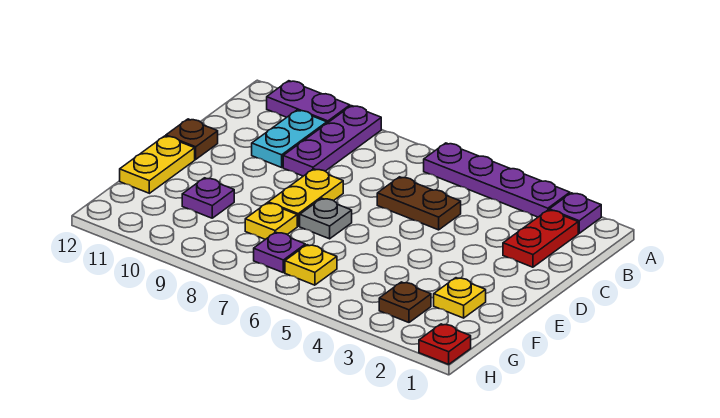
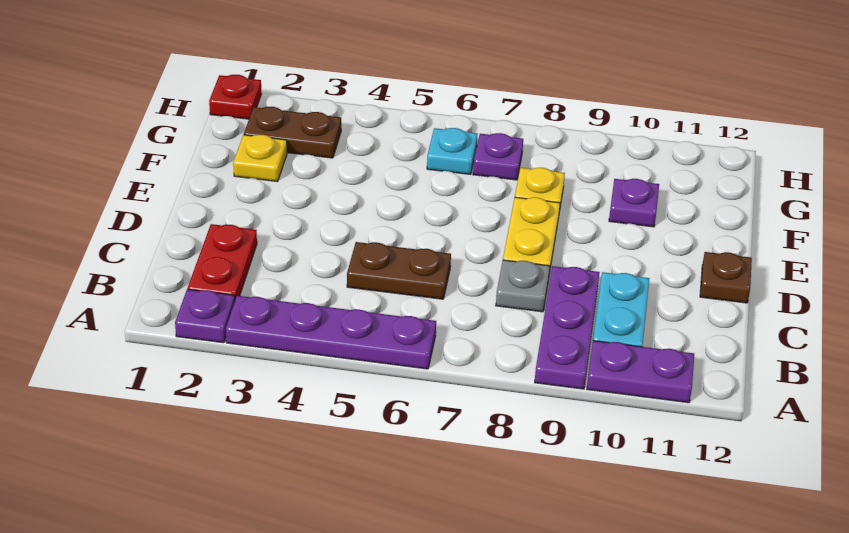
grey plate E7 level 1 -> grey plate C8 level 1
yellow plate E12:F12 level 1 -> none
brown plate G3 level 1 -> brown plate G2:G3 level 1
yellow plate G6 level 1 -> cyan plate G6 level 1

